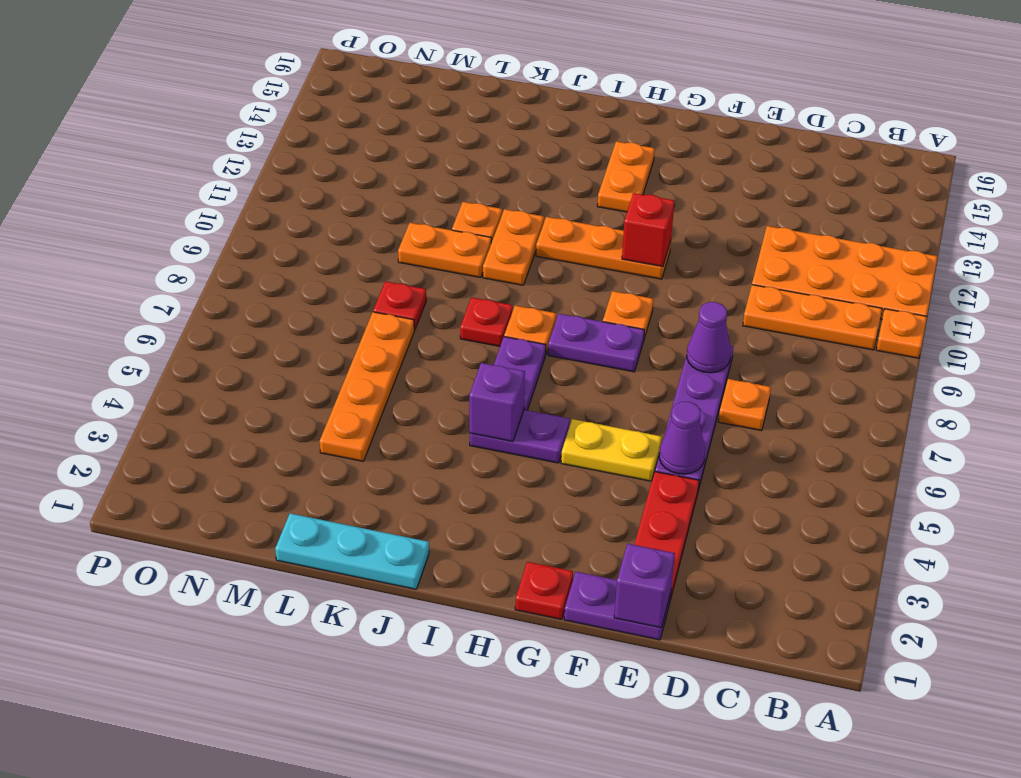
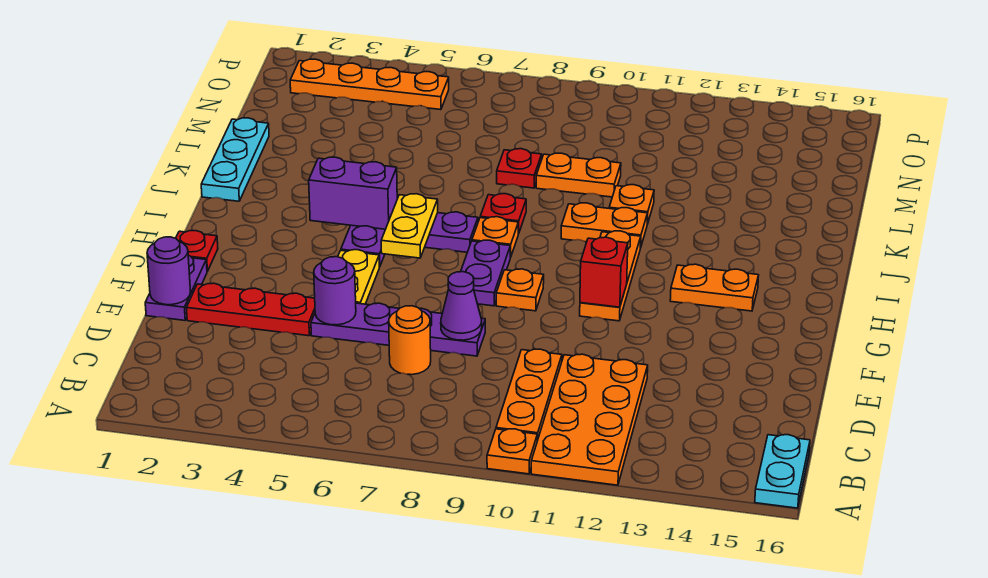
none -> cyan plate A16:B16 level 1
orange plate D7 level 1 -> orange round brick D7 level 1
purple brick E1 level 2 -> purple round brick E1 level 2
purple cone E5 level 2 -> purple round brick E5 level 2
none -> yellow plate H6:I6 level 2
purple brick I5 level 2 -> purple brick I4:I5 level 2
orange plate K10:L10 level 1 -> orange plate L9:L10 level 1
orange plate L4:L7 level 1 -> orange plate O2:O5 level 1

